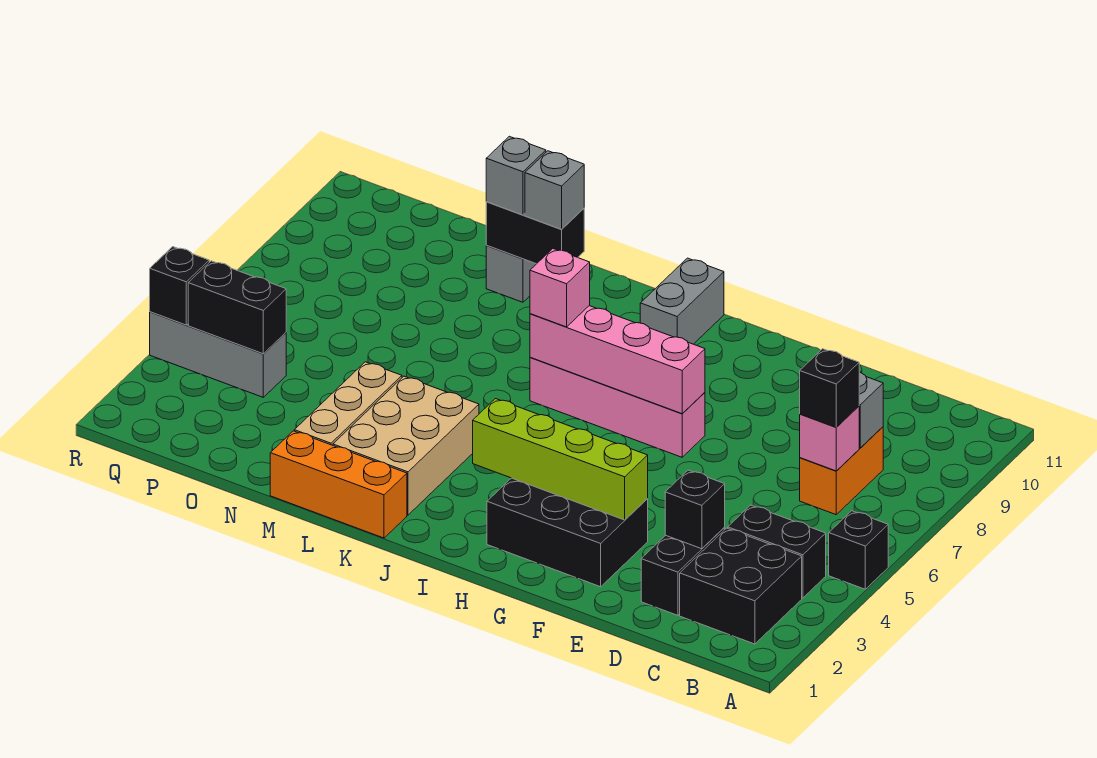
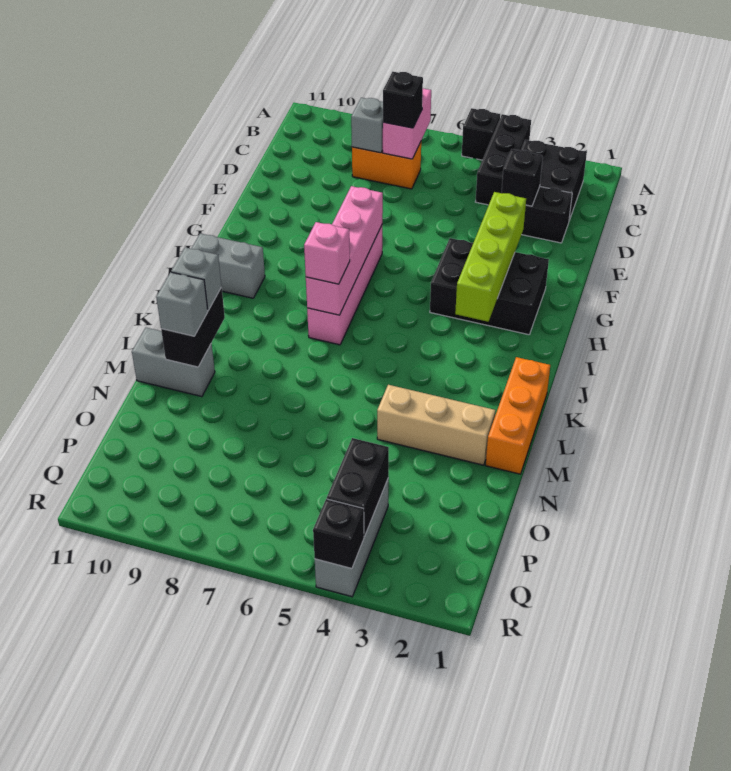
black brick B4:C4 level 1 -> black brick A4:C4 level 1
pink brick C7 level 2 -> pink brick B7:C7 level 2
black brick F2:H3 level 1 -> black brick G2:H4 level 1
tan brick K2:L4 level 1 -> none

